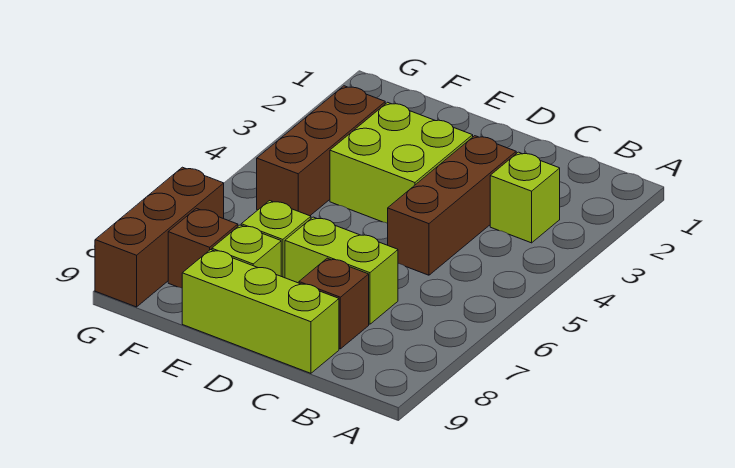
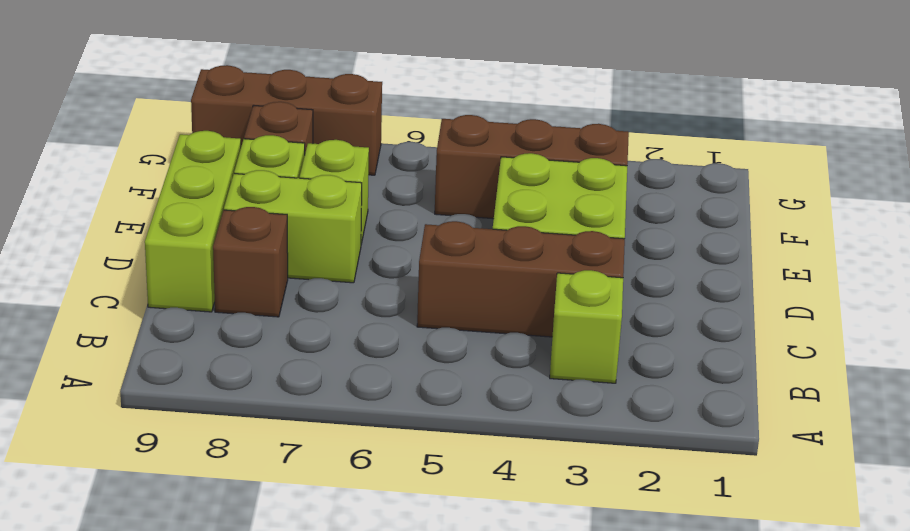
lime brick C7:D7 level 1 -> lime brick D7:D8 level 1

